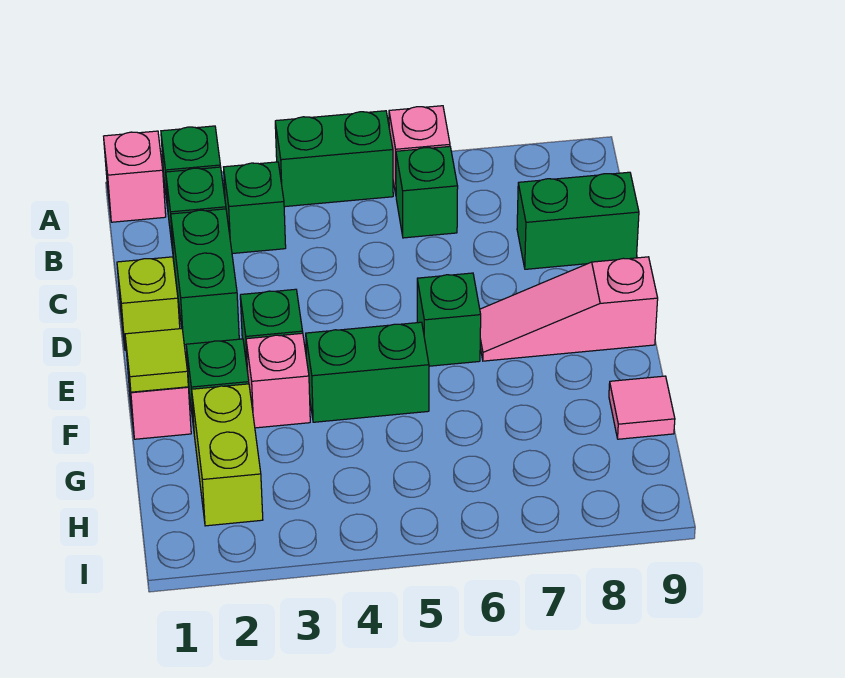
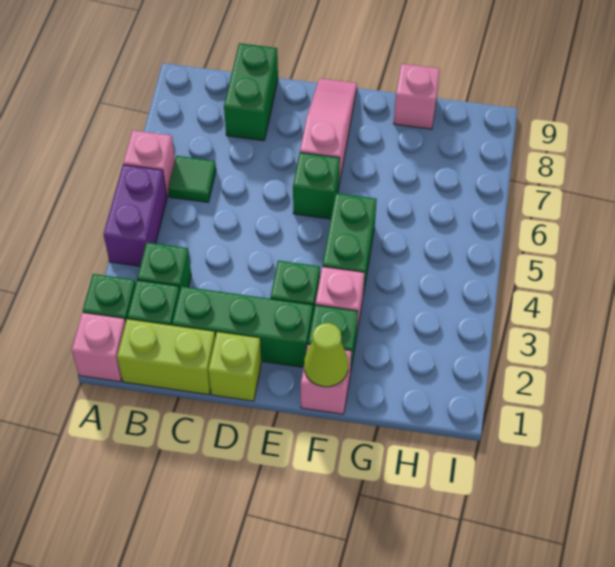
green brick A4:A5 level 1 -> purple brick A4:A5 level 1
green brick B6 level 1 -> green tile B6 level 1
green brick C2:D2 level 1 -> green brick C2:E2 level 1
pink slope E7:E9 level 1 top 9 -> pink slope E7:E9 level 1 top 7
lime tile F1 level 2 -> lime cone F1 level 2
lime brick G2:H2 level 1 -> lime brick B1:C1 level 1
pink tile G9 level 1 -> pink brick G9 level 1

